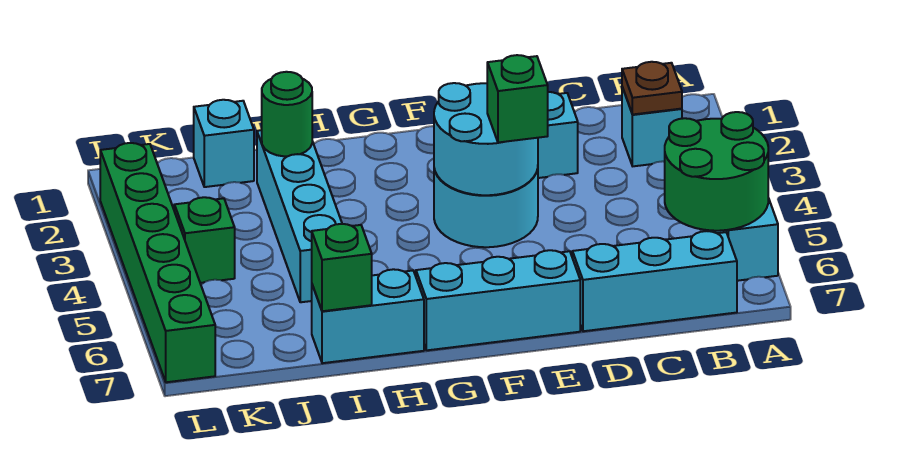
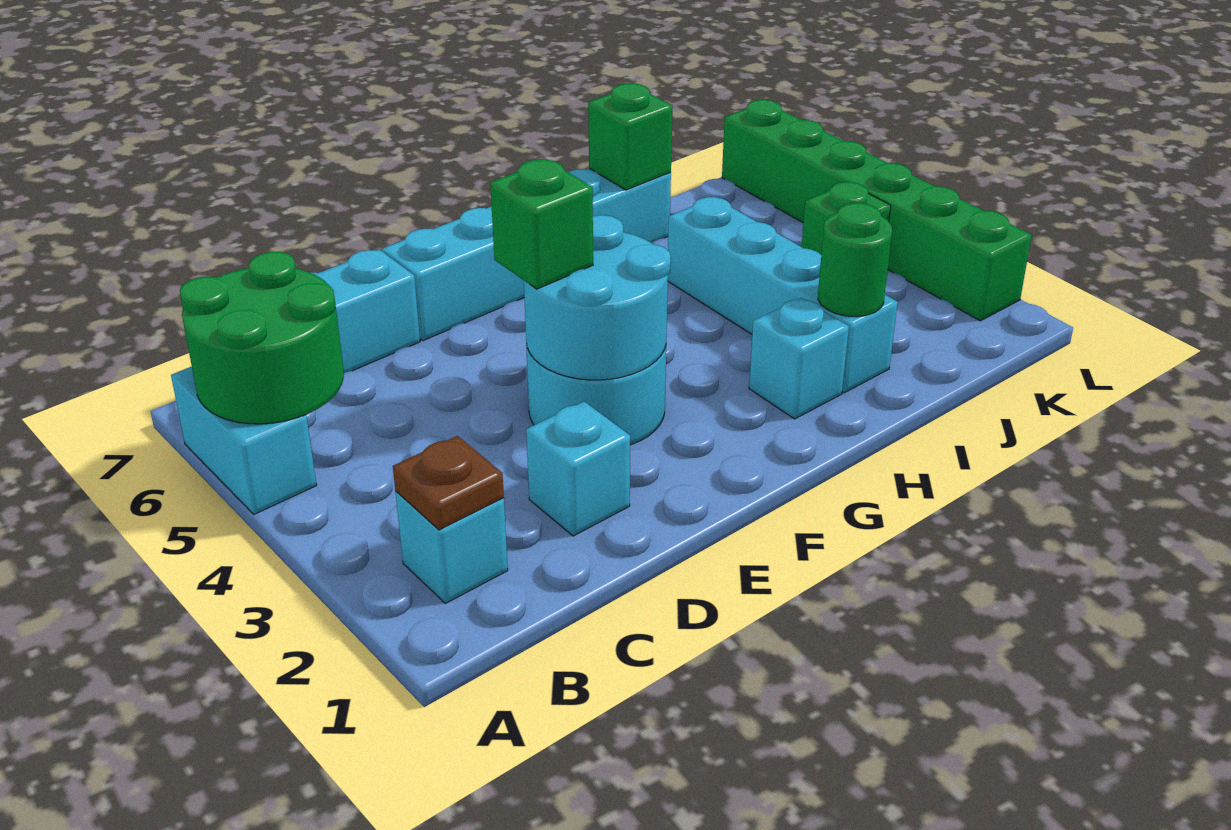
cyan brick J1 level 1 -> cyan brick H2 level 1

